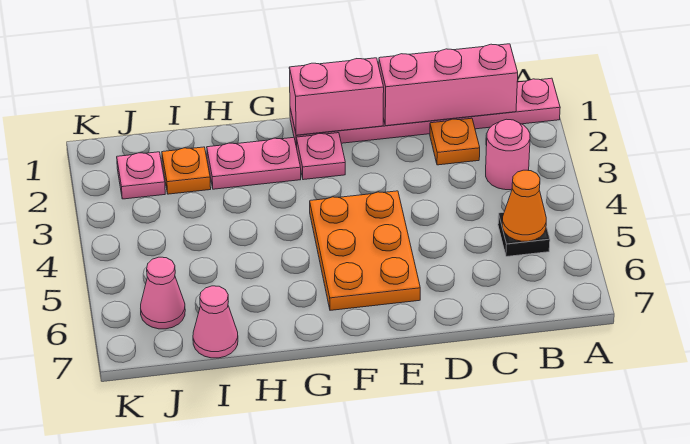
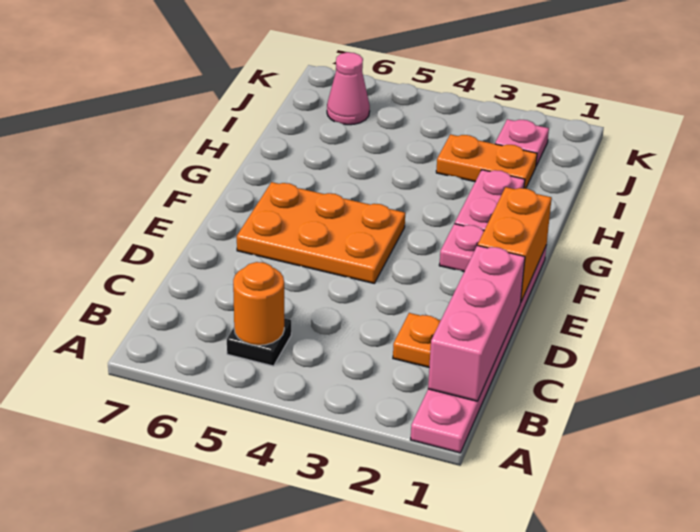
pink round brick B3 level 1 -> none
orange cone B5 level 2 -> orange round brick B5 level 2
pink brick E1:F1 level 2 -> orange brick E1:F1 level 2
orange plate I2 level 1 -> orange plate I2:I3 level 1
pink cone I7 level 1 -> none

